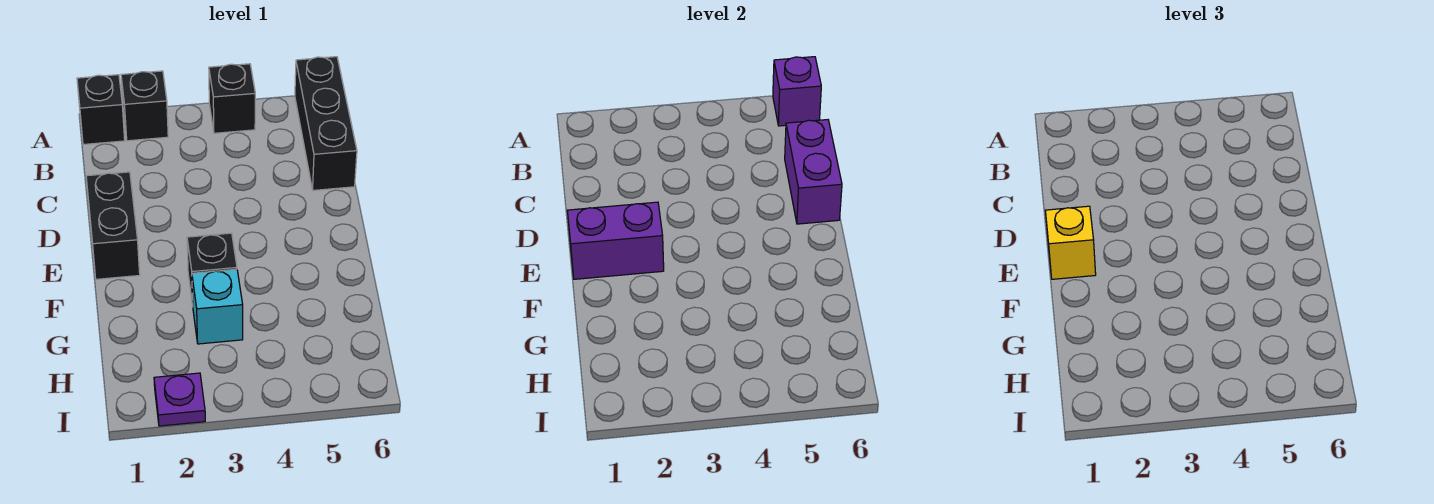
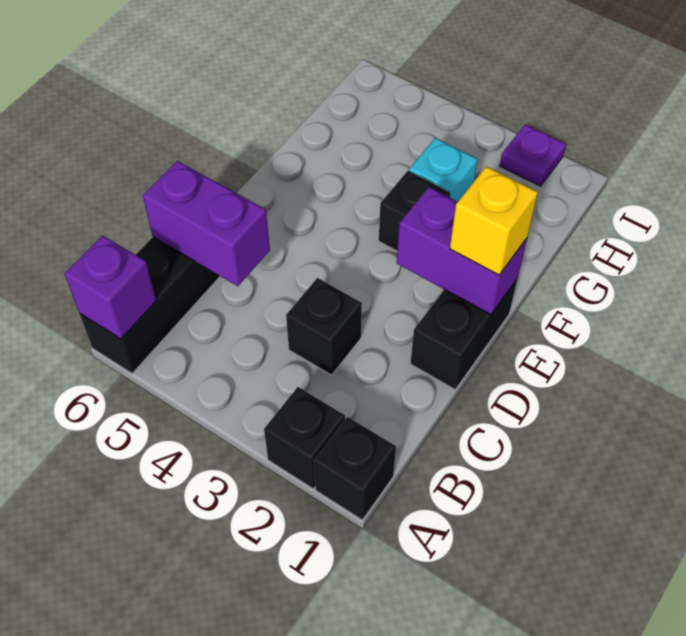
black brick A4 level 1 -> black brick C3 level 1
purple brick C6:D6 level 2 -> purple brick C5:C6 level 2

